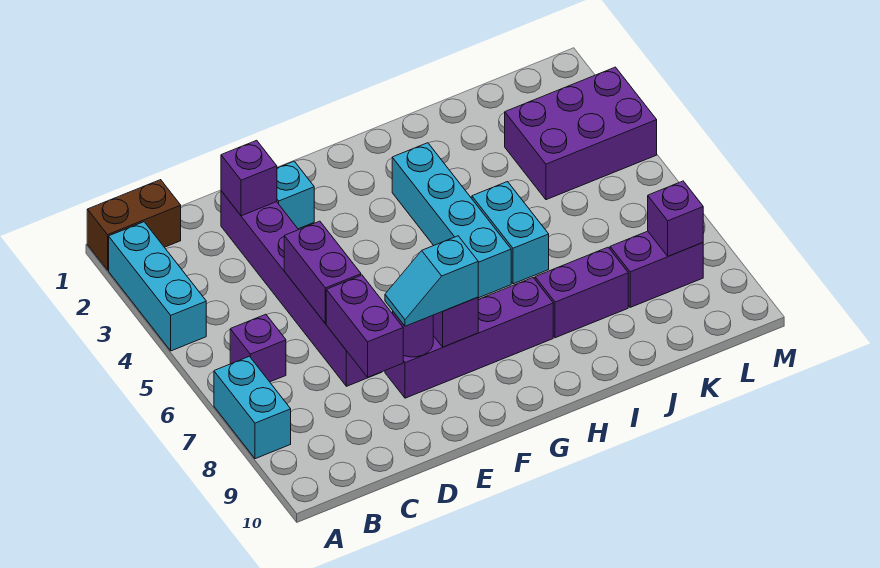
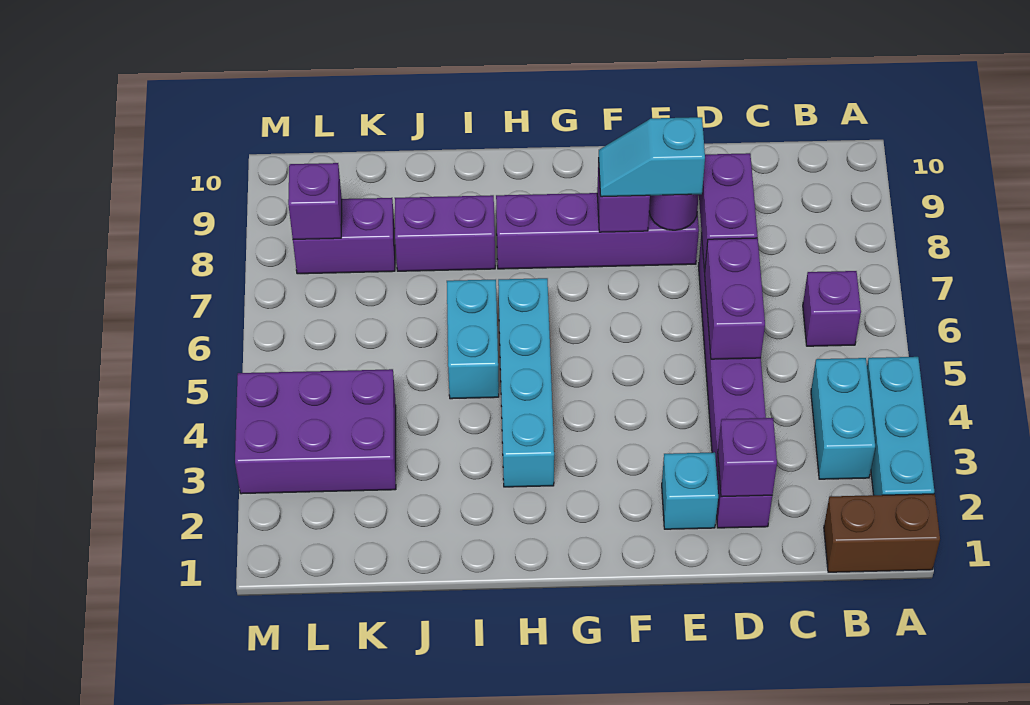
cyan brick A7:A8 level 1 -> cyan brick B3:B4 level 1
cyan slope E8:F8 level 3 top F -> cyan slope E8:F8 level 3 top E

